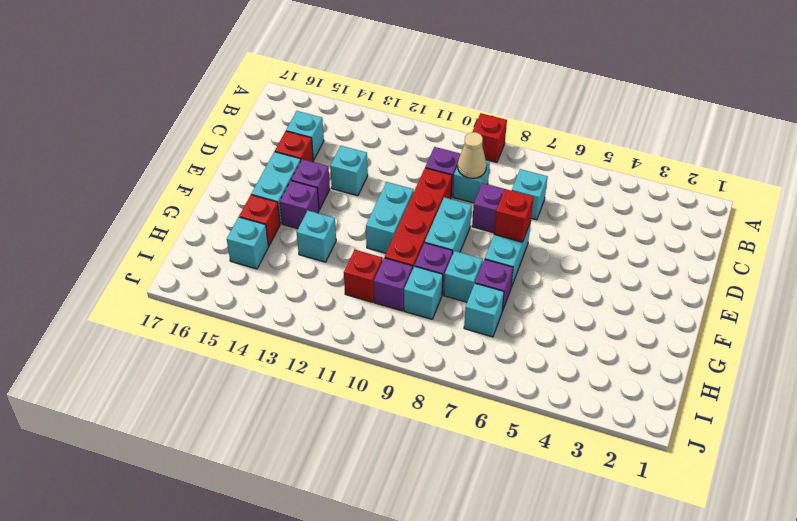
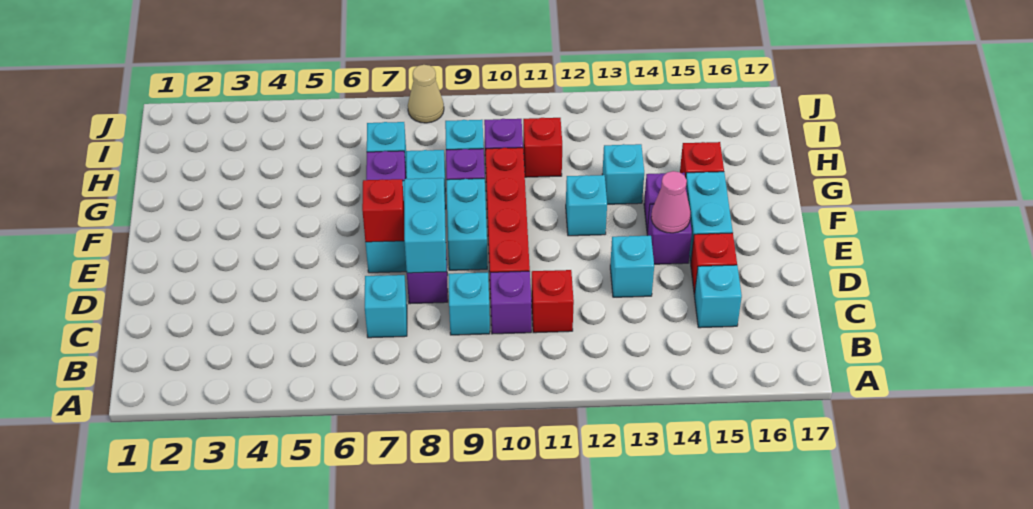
red brick A9 level 1 -> red brick C11 level 1
tan cone C9 level 2 -> tan cone J8 level 1
cyan brick E11:F11 level 1 -> cyan brick D8:E8 level 2
none -> pink cone E14 level 2
cyan brick H15 level 1 -> cyan brick F12 level 1

